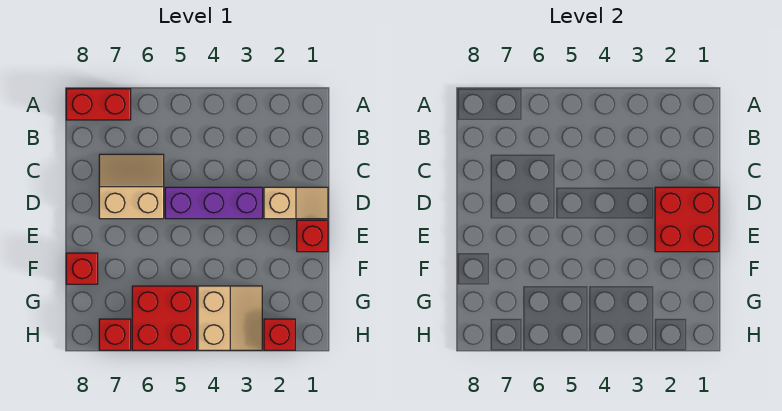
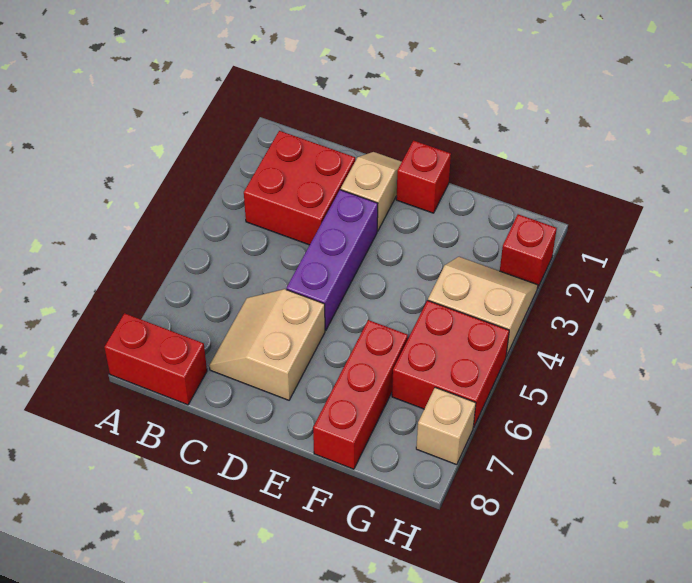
red brick A7:A8 level 1 -> red brick A8:B8 level 1
red brick D1:E2 level 2 -> red brick B2:C3 level 1
red brick F8 level 1 -> red brick F6:F8 level 1
red brick H7 level 1 -> tan brick H7 level 1

